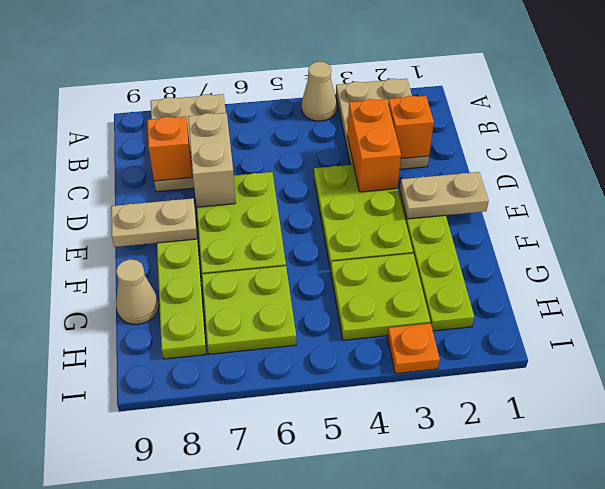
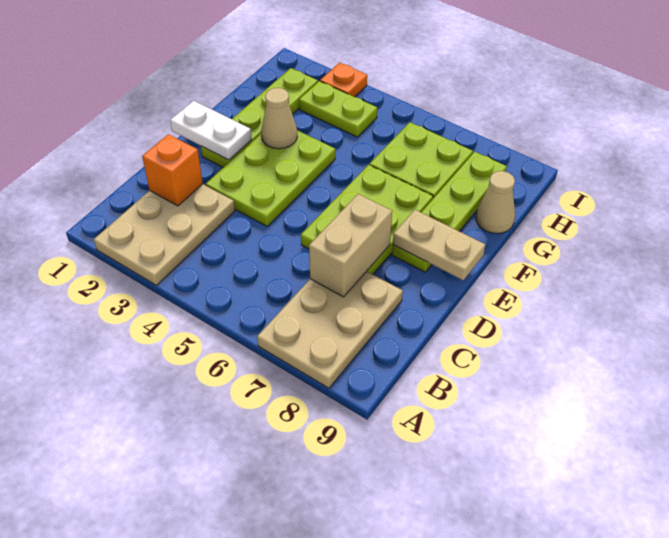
tan cone A4 level 1 -> tan cone F3 level 2
orange brick C3:D3 level 2 -> none
orange brick C8 level 2 -> none
tan plate E1:E2 level 2 -> white plate E1:E2 level 2
lime plate G3:H4 level 1 -> lime plate H3:H4 level 1

